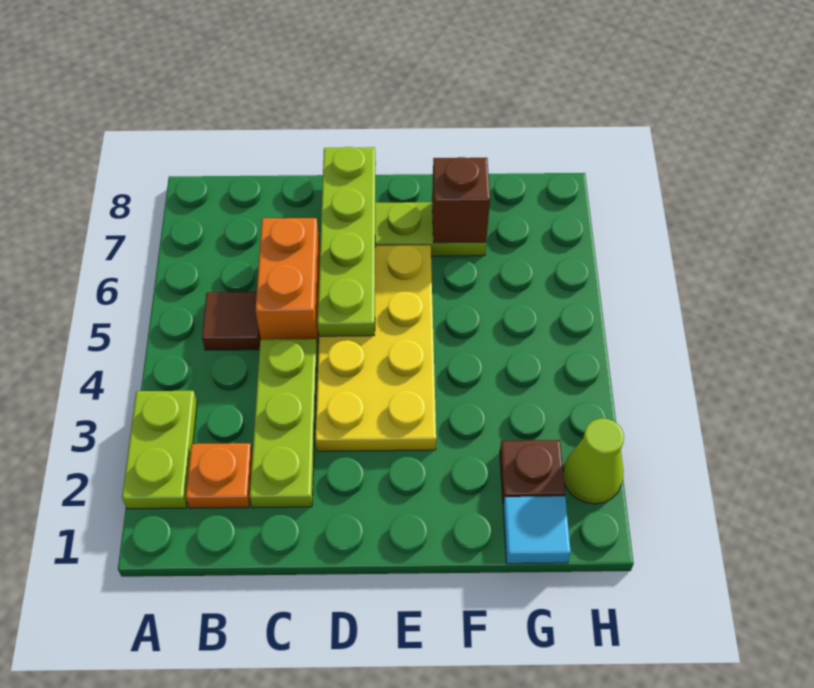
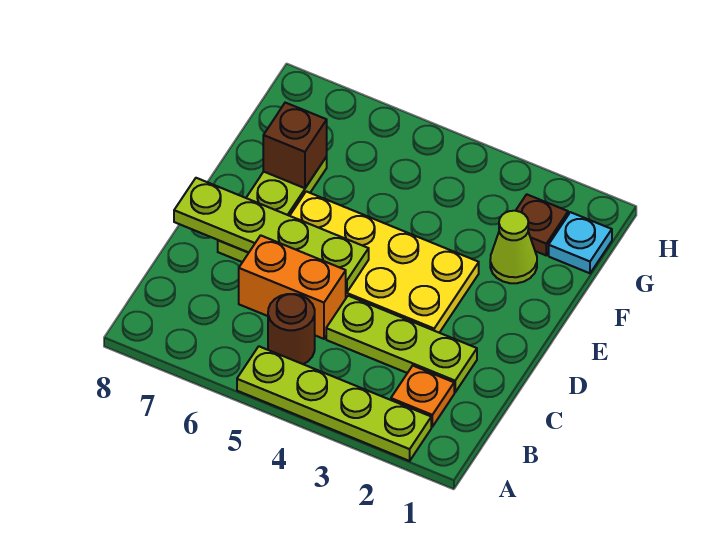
lime plate A2:A3 level 1 -> lime plate A2:A5 level 1
brown tile B5 level 1 -> brown round brick B5 level 1
cyan tile G1 level 1 -> cyan plate G1 level 1
lime cone H2 level 1 -> lime cone F2 level 1

